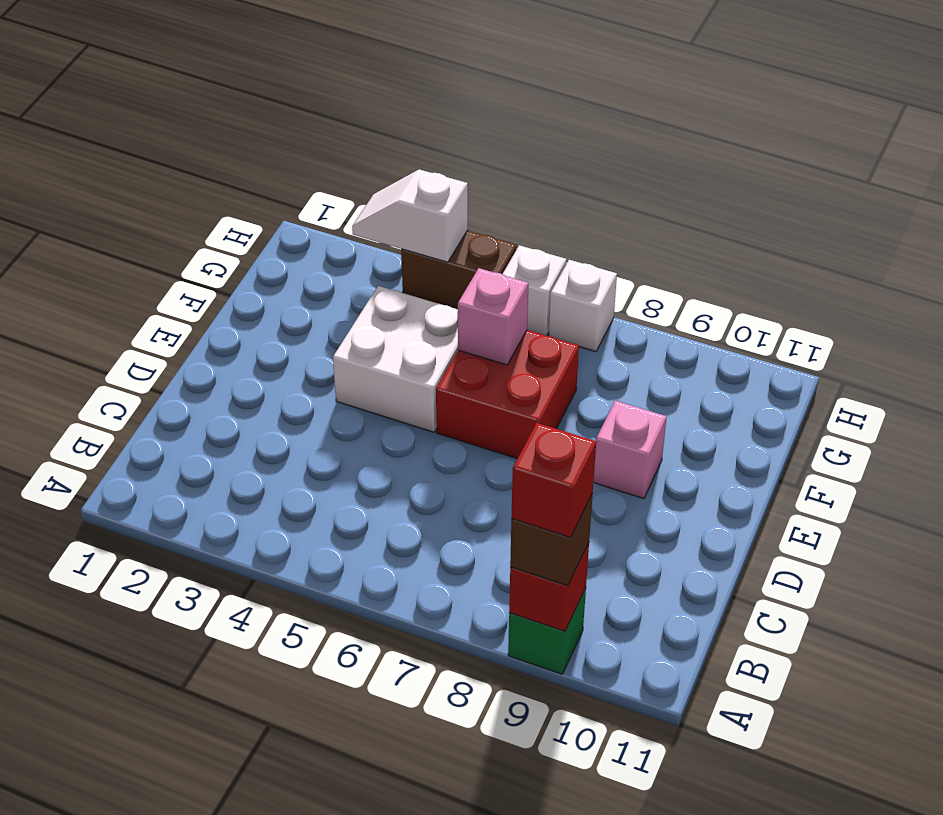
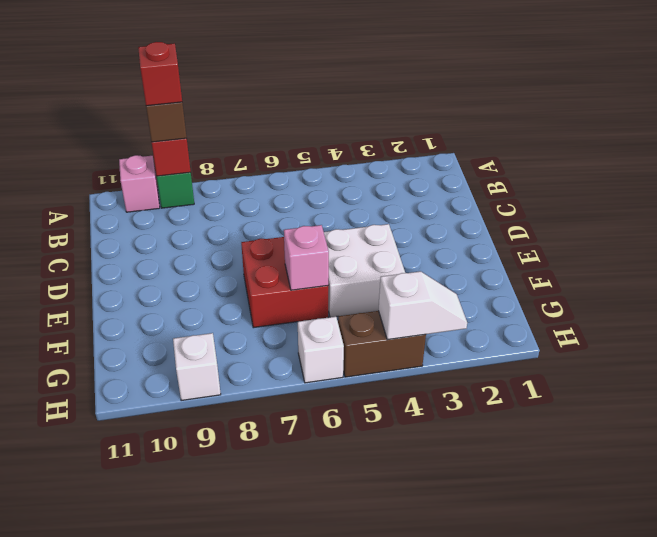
pink brick E9 level 1 -> pink brick A10 level 1
white brick H7 level 1 -> white brick H9 level 1

